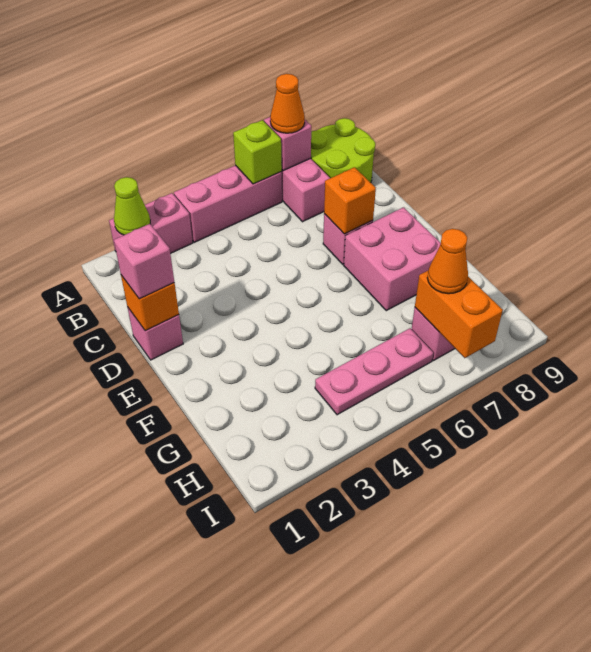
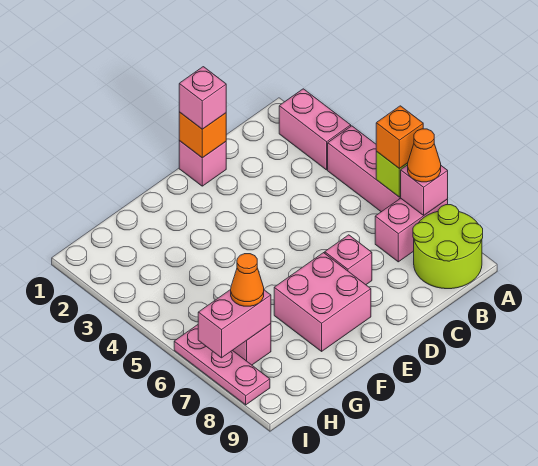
lime cone A2 level 2 -> none
orange brick D7 level 2 -> orange brick A6 level 3
pink plate H4:H6 level 1 -> pink plate I6:I8 level 1
orange brick H7:I7 level 2 -> pink brick H7:I7 level 2

